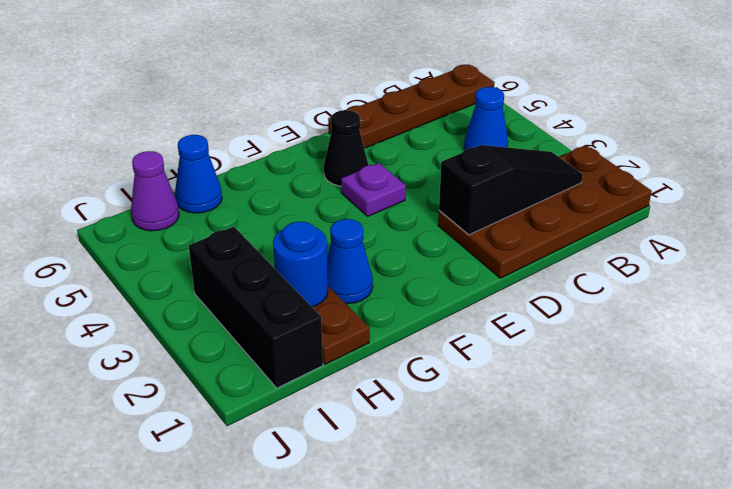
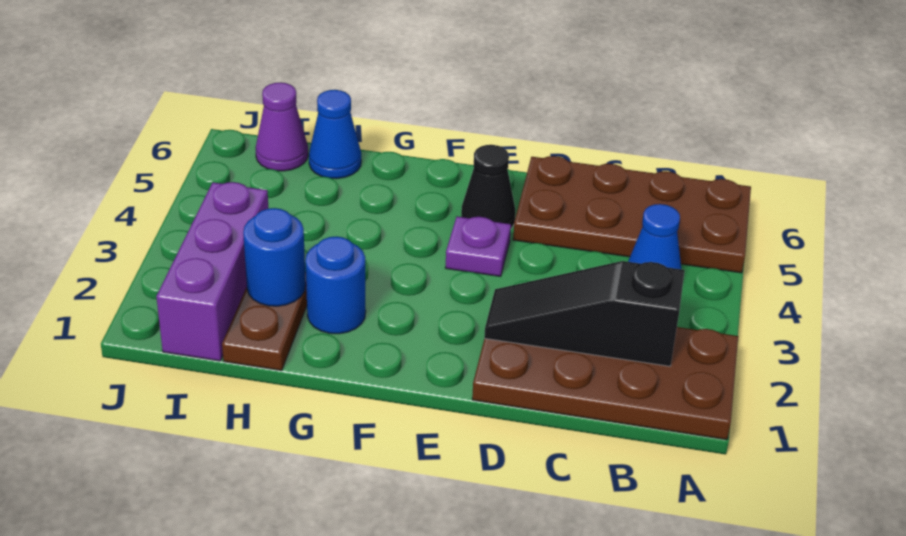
brown plate A6:D6 level 1 -> brown plate A5:D6 level 1
black slope B2:D2 level 2 top D -> black slope B2:D2 level 2 top B
blue cone G2 level 1 -> blue round brick G2 level 1
black brick I1:I3 level 1 -> purple brick I1:I3 level 1

